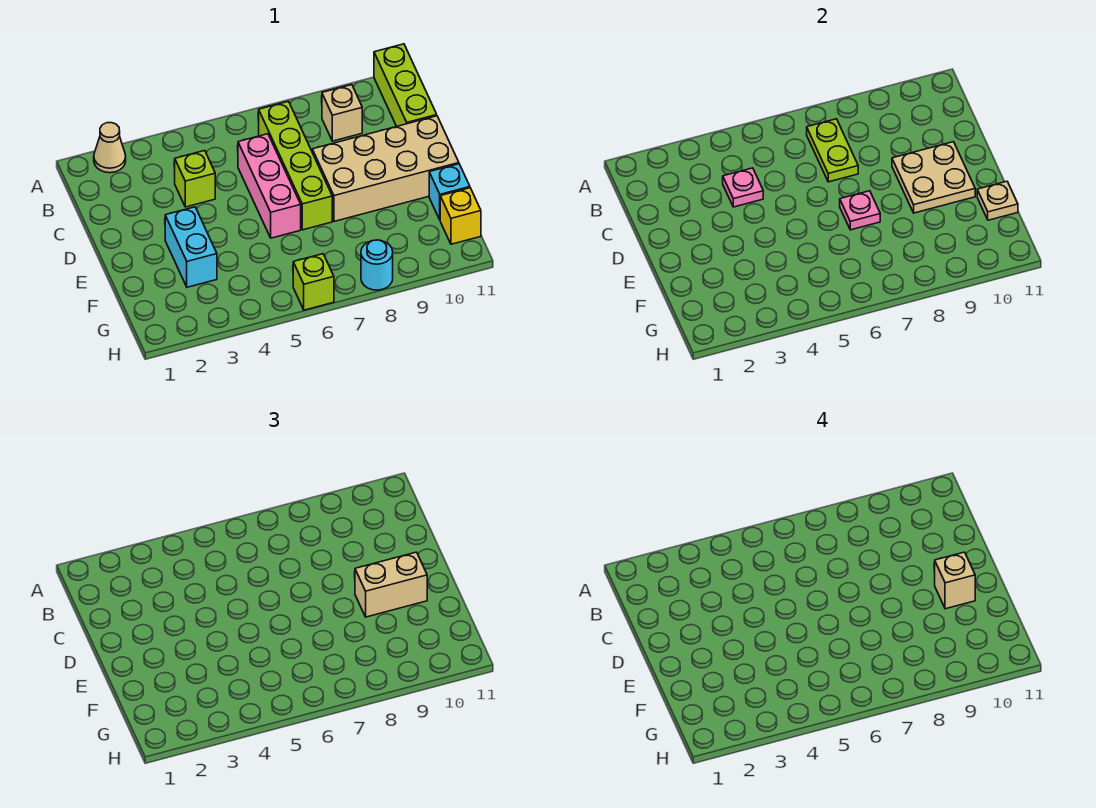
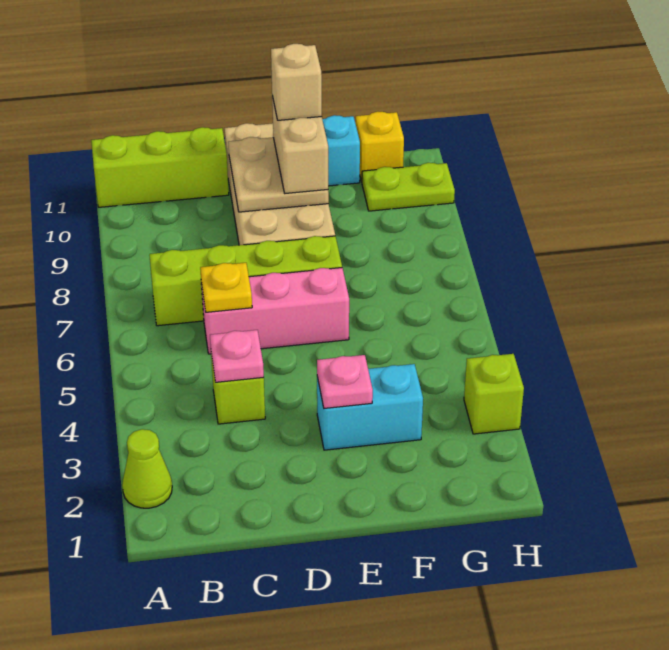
tan cone A2 level 1 -> lime cone A2 level 1
lime plate B7:C7 level 2 -> lime plate G10:H10 level 1
tan brick B9 level 1 -> none
none -> yellow plate C6 level 2
pink plate E7 level 2 -> pink plate E3 level 2
tan plate F11 level 2 -> none
lime brick H6 level 1 -> lime brick H3 level 1
cyan round brick H8 level 1 -> none

